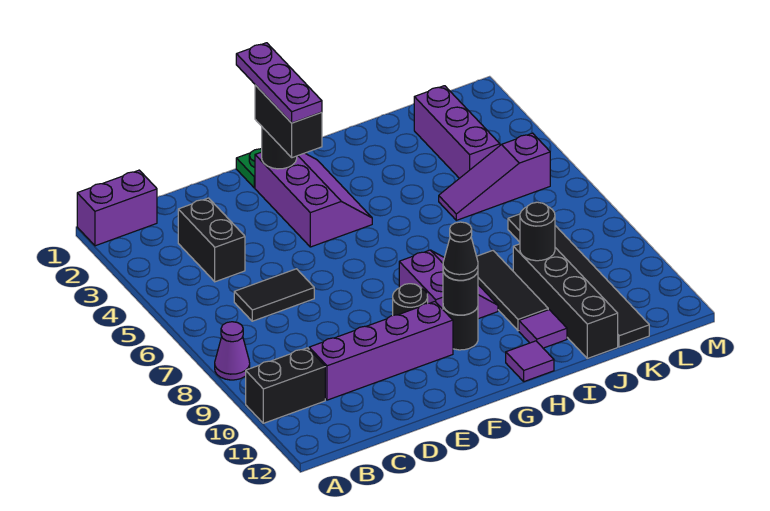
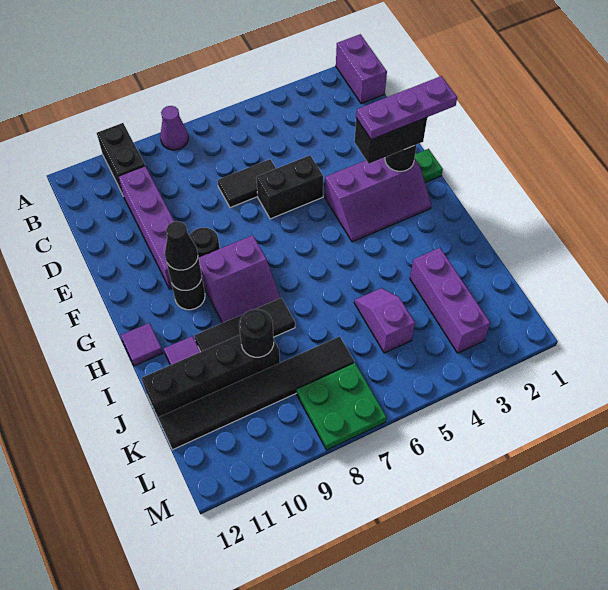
black brick C3:C4 level 1 -> black brick E5:E6 level 1
black tile C6:D6 level 1 -> black tile D6:D7 level 1
purple slope J5:L5 level 1 top L -> purple slope J5:K5 level 1 top K
purple brick K2:K4 level 1 -> purple brick J3:L3 level 1
none -> green plate L7:M8 level 1

